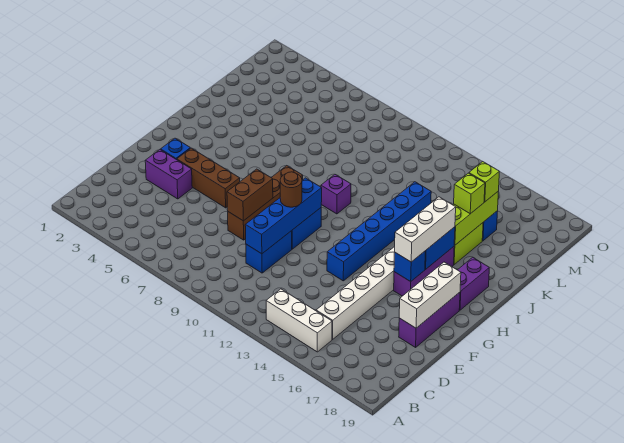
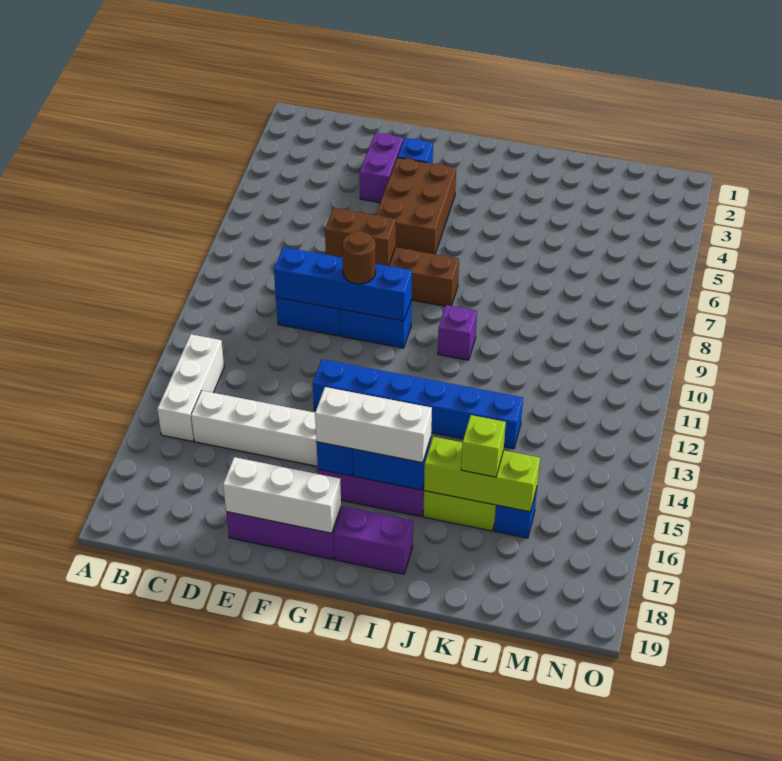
brown brick F4:F6 level 1 -> brown brick F4:G6 level 1
lime brick L16 level 3 -> none

